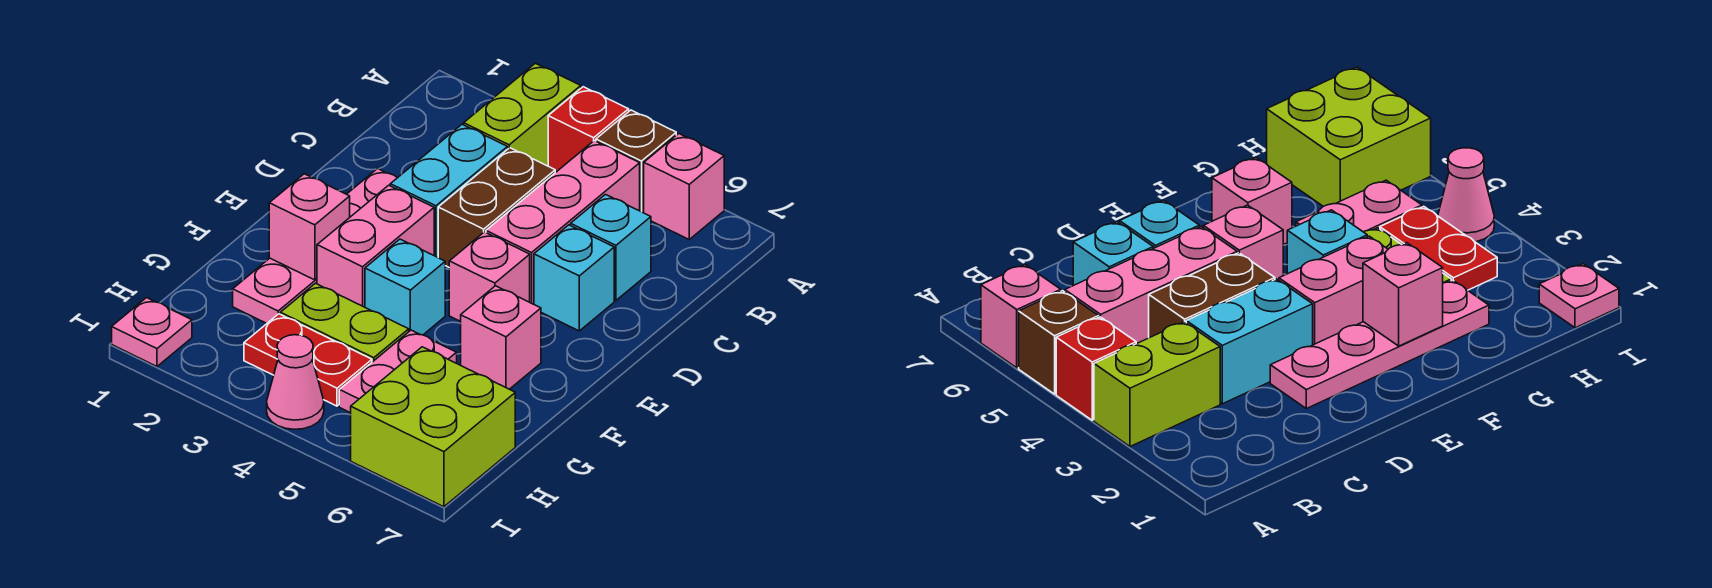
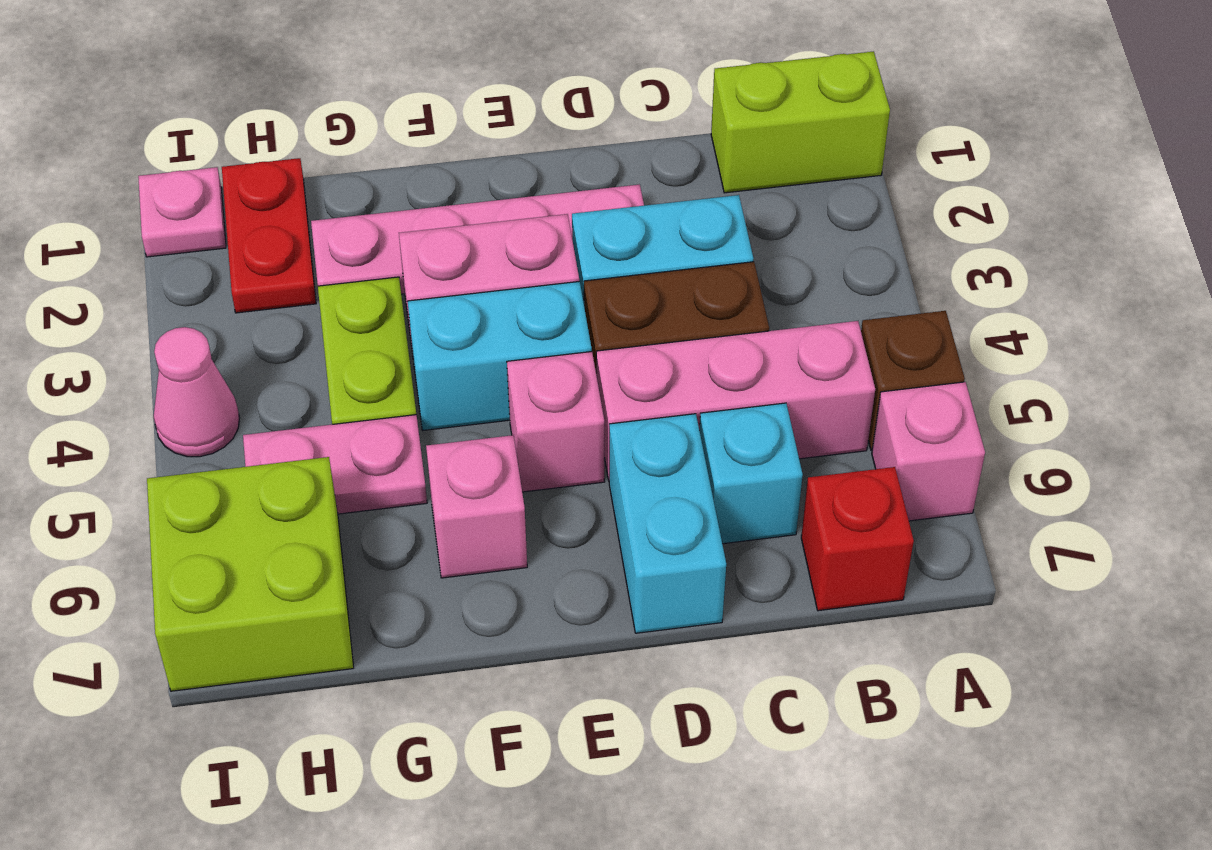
lime brick A3:B3 level 1 -> lime brick A1:B1 level 1
red brick A4 level 1 -> red brick B7 level 1
cyan brick D6 level 1 -> cyan brick D6:D7 level 1
pink brick F2 level 2 -> none
cyan brick F4 level 1 -> cyan brick E4:F4 level 1
red plate H3:H4 level 1 -> red plate H1:H2 level 1

